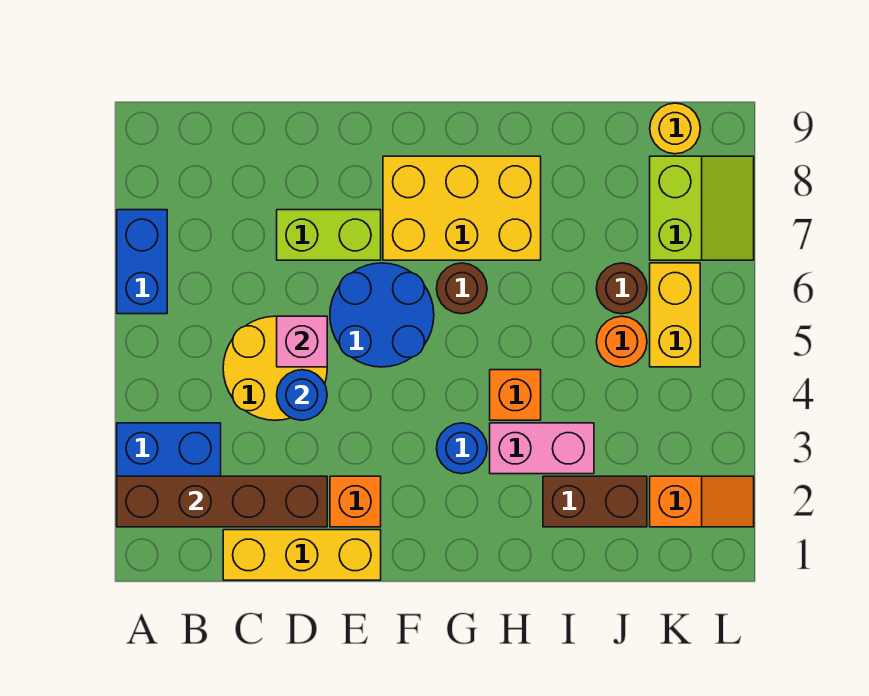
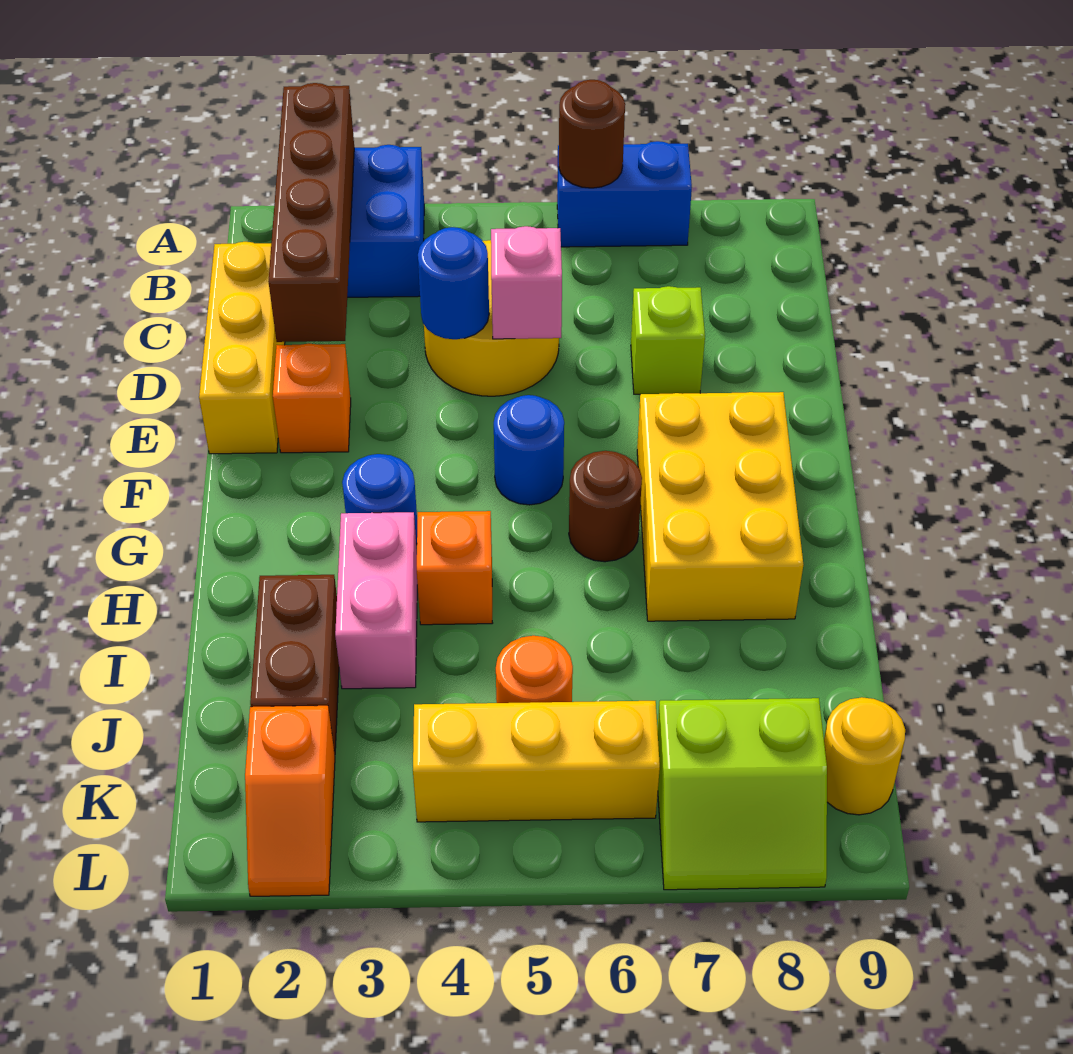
lime brick D7:E7 level 1 -> lime brick D7 level 1
blue round brick E5:F6 level 1 -> blue round brick F5 level 1
brown round brick J6 level 1 -> brown round brick A6 level 2
yellow brick K5:K6 level 1 -> yellow brick K4:K6 level 1

